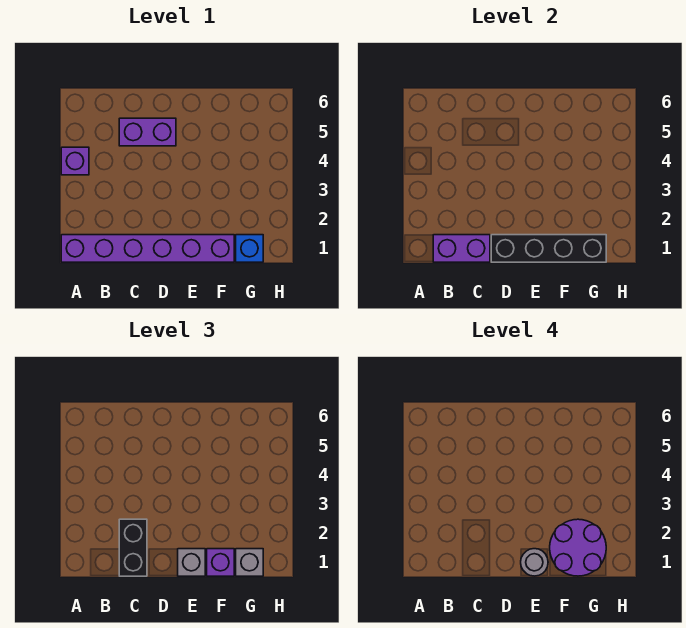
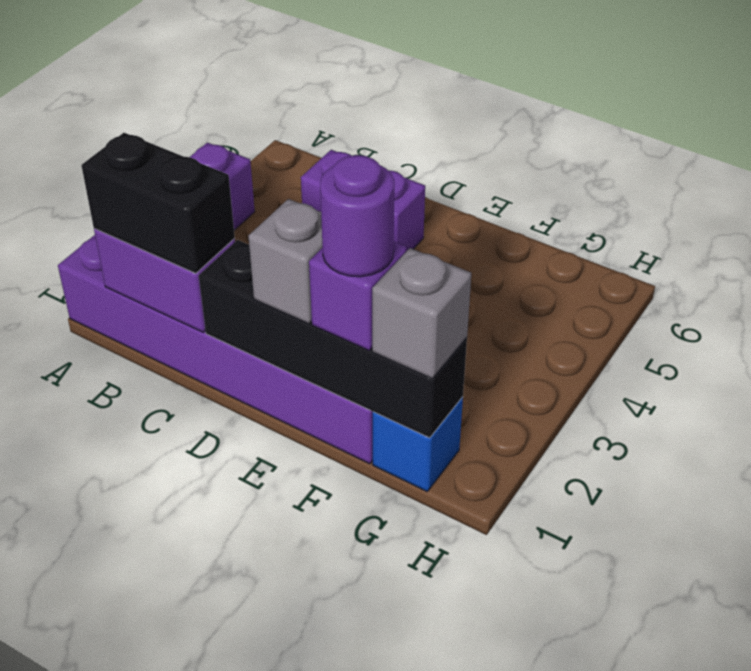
black brick C1:C2 level 3 -> black brick B1:C1 level 3
grey round brick E1 level 4 -> none
purple round brick F1:G2 level 4 -> purple round brick F1 level 4

